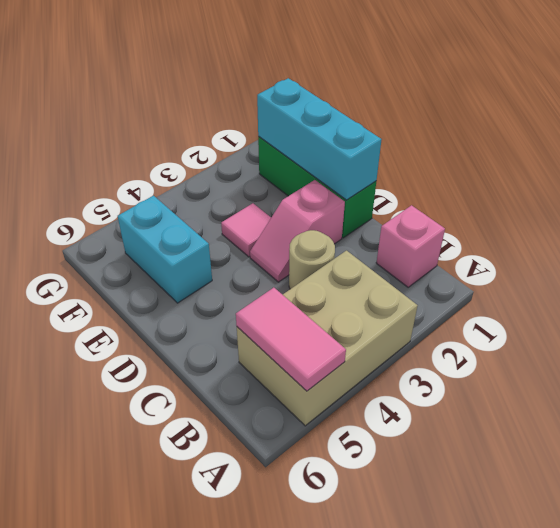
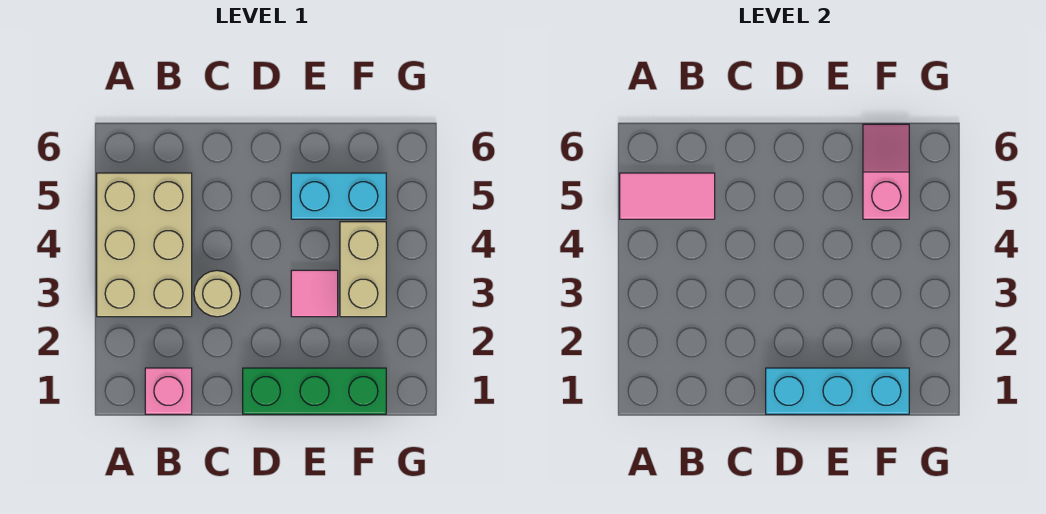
pink slope D2:D3 level 1 top 2 -> pink slope F5:F6 level 2 top 5
none -> tan brick F3:F4 level 1

